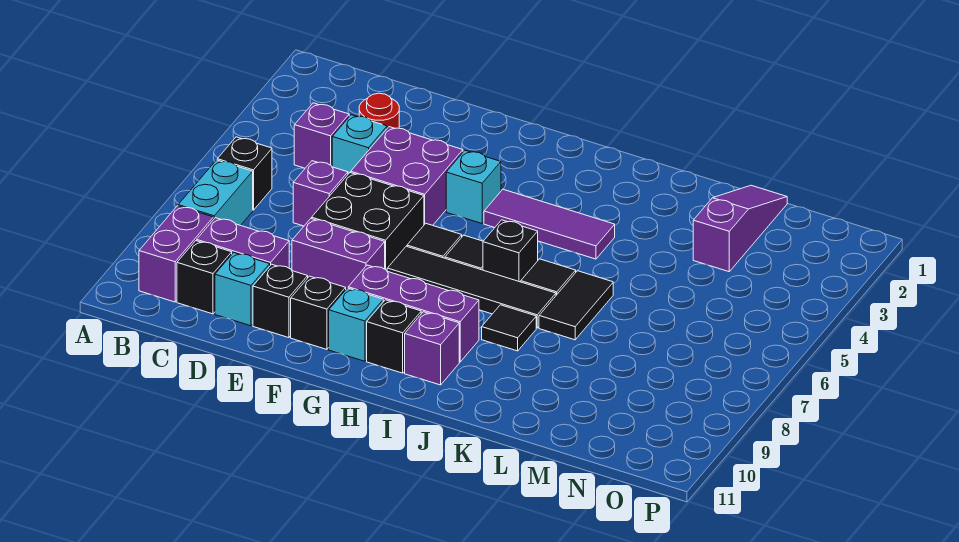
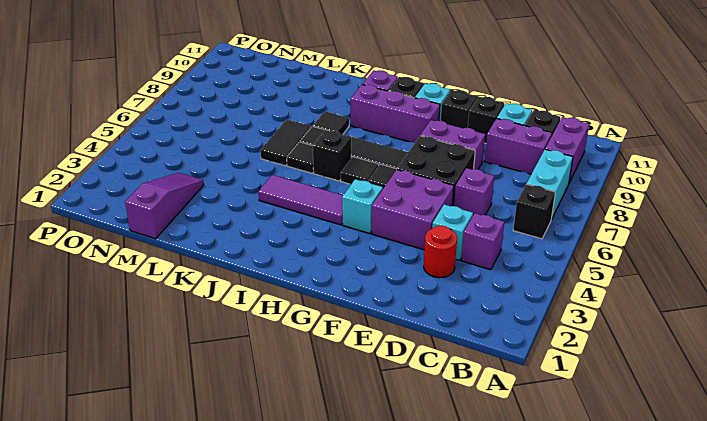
purple slope M1:M3 level 1 top 3 -> purple slope M1:M3 level 1 top 1

